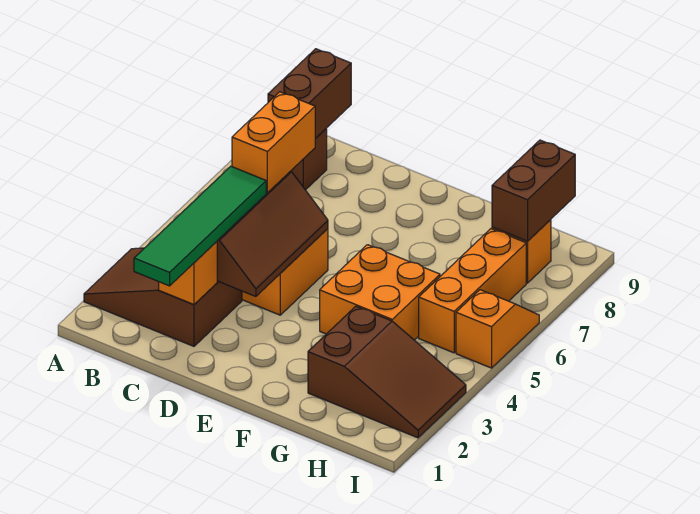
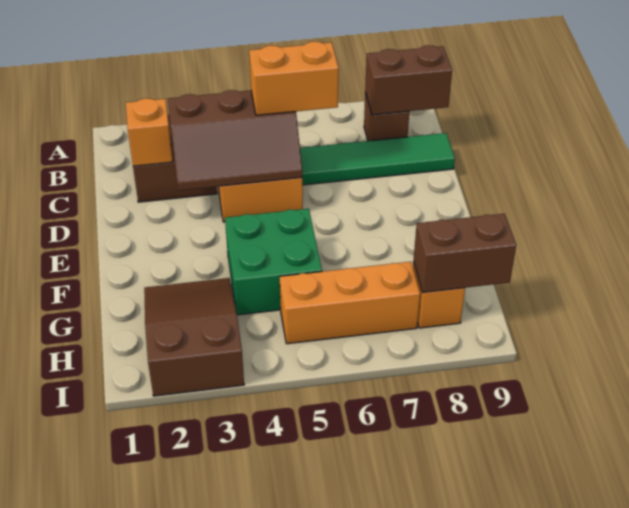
green tile C1:C4 level 3 -> green tile C6:C9 level 1
orange brick F4:G5 level 1 -> green brick F4:G5 level 1
brown slope G2:I3 level 1 top G -> brown slope G2:I3 level 1 top I
orange slope I5:I6 level 1 top 5 -> none

